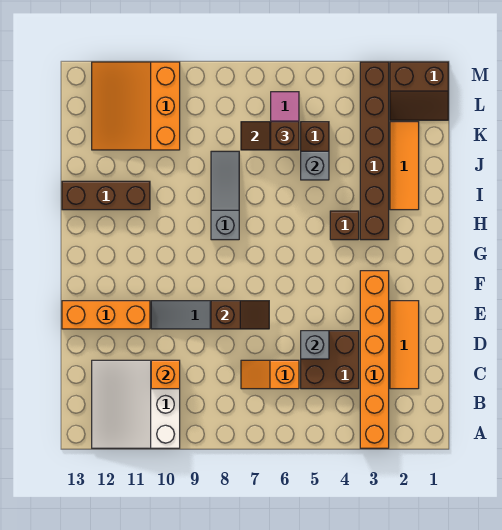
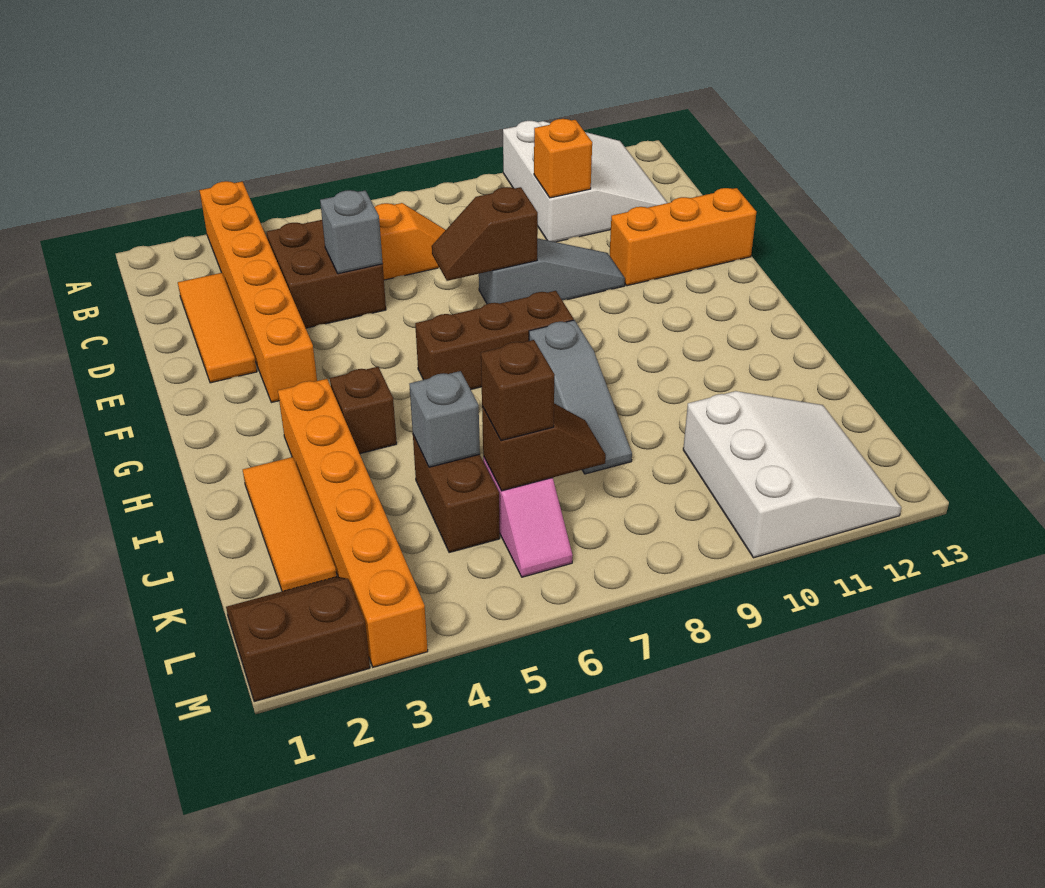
brown brick H3:M3 level 1 -> orange brick H3:M3 level 1
brown brick I11:I13 level 1 -> brown brick G6:G8 level 1
orange slope K10:M12 level 1 top 10 -> white slope K10:M12 level 1 top 10

